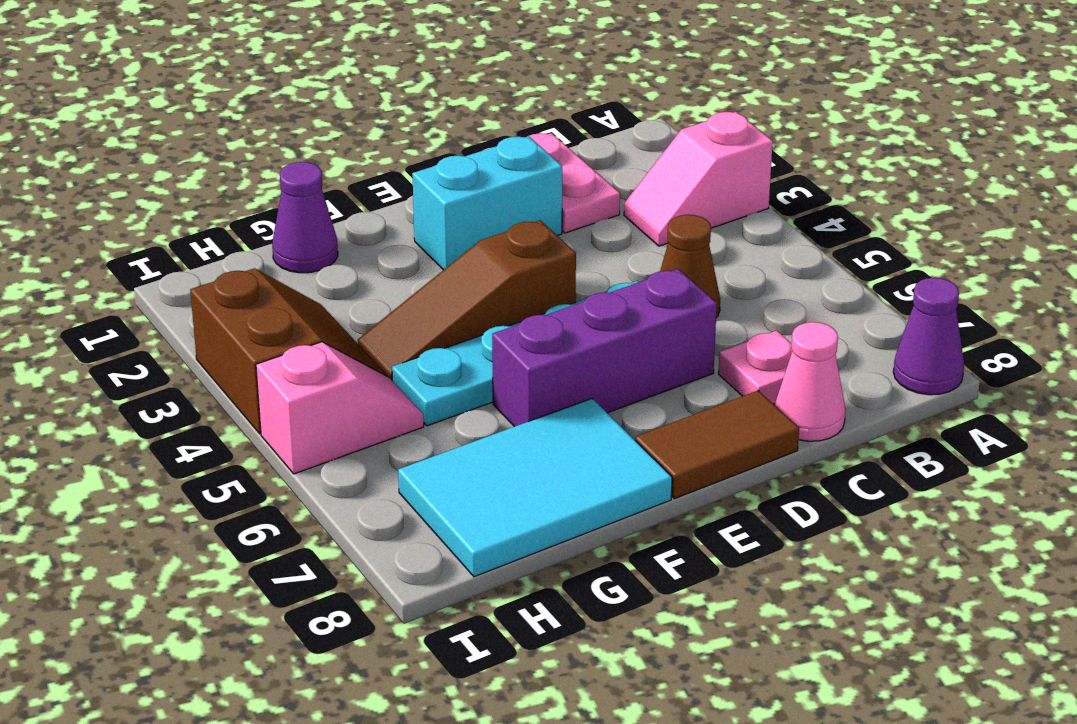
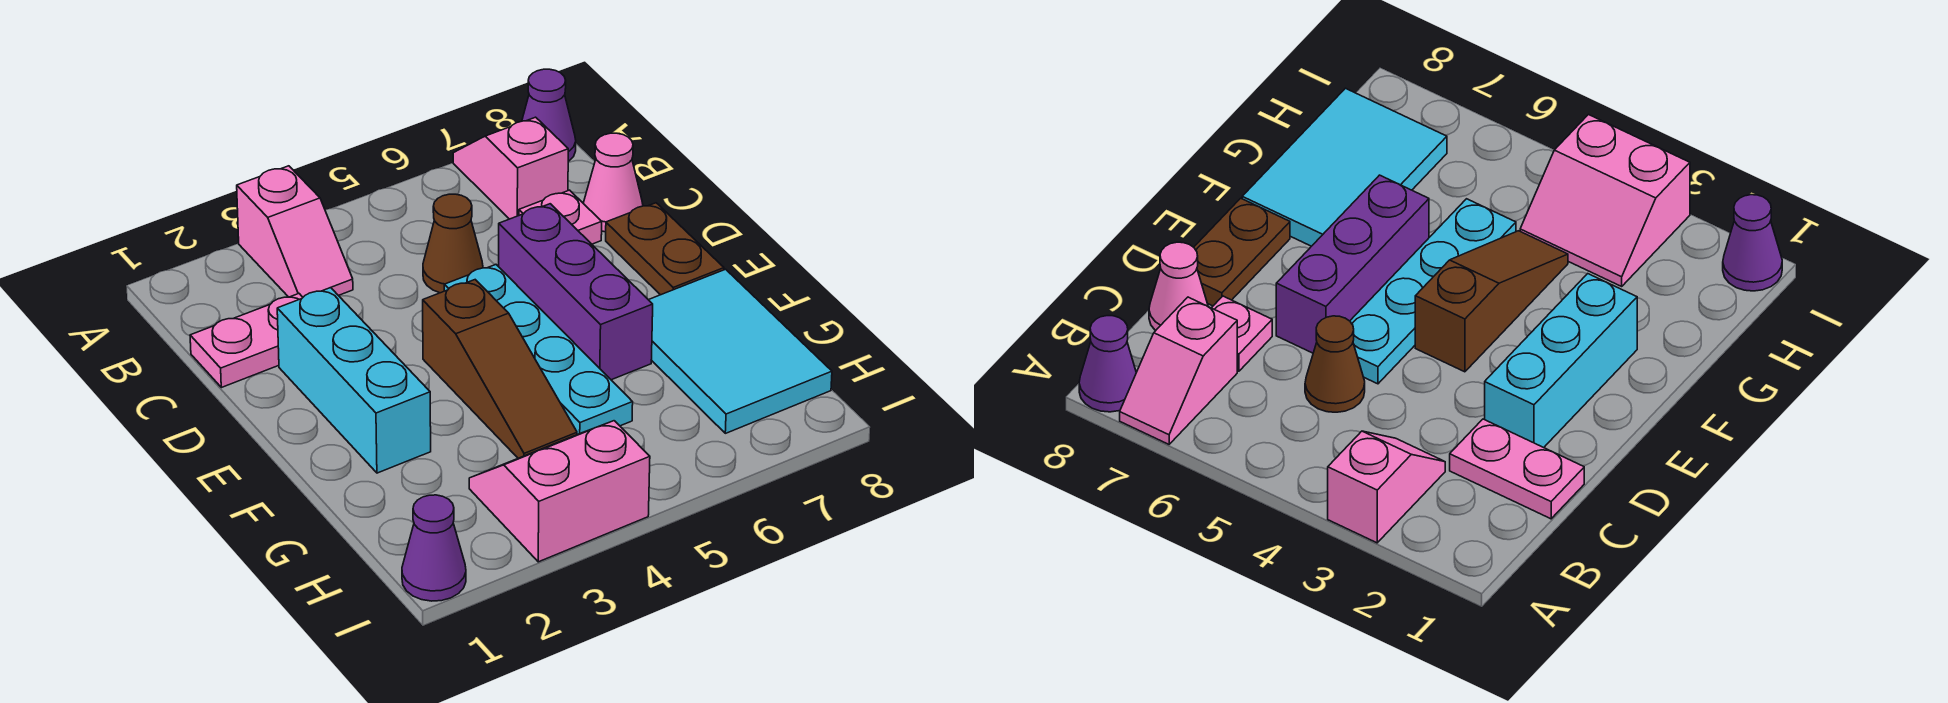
cyan brick D2:E2 level 1 -> cyan brick D2:F2 level 1
brown tile D8:E8 level 1 -> brown plate D8:E8 level 1
purple cone G1 level 1 -> purple cone I1 level 1
brown slope H3:I4 level 1 top I -> pink slope H3:I4 level 1 top I
pink slope H5:I5 level 1 top I -> pink slope A7:B7 level 1 top B

